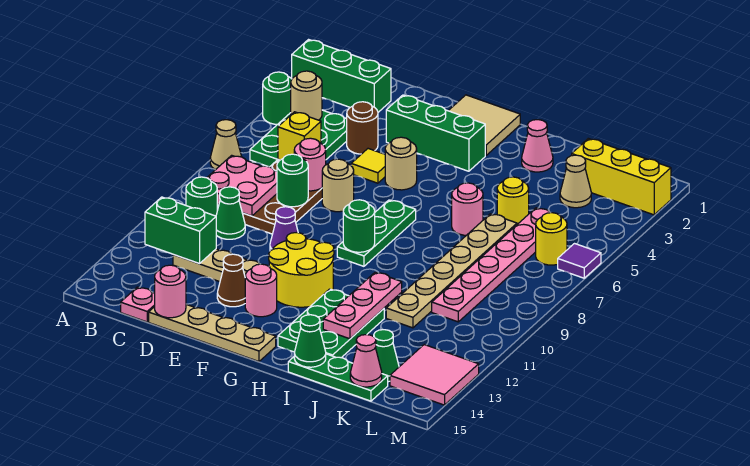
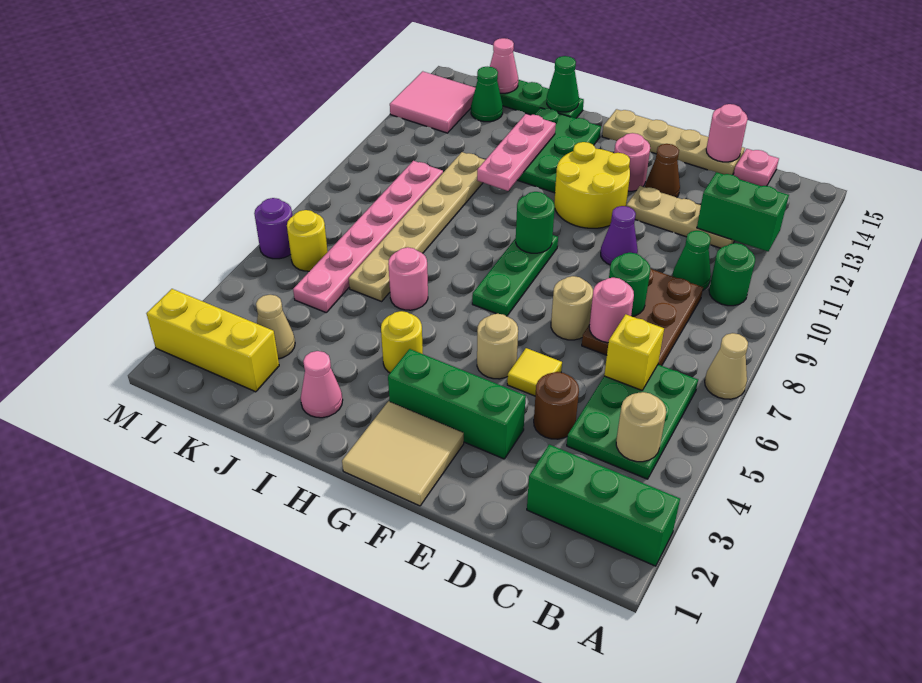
green round brick A4 level 1 -> none
pink plate B8:C9 level 2 -> none
yellow round brick J5 level 1 -> yellow round brick H4 level 1
purple tile M6 level 1 -> purple round brick M6 level 1

